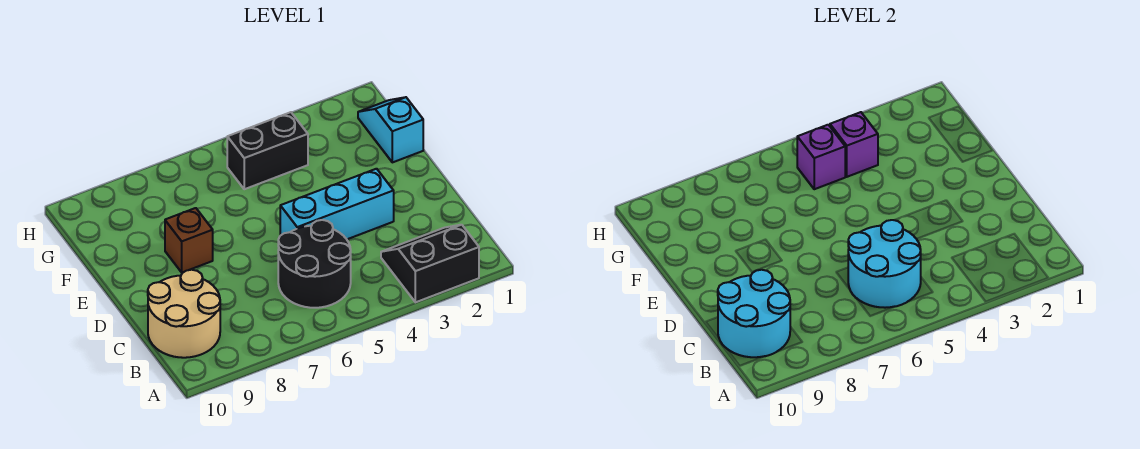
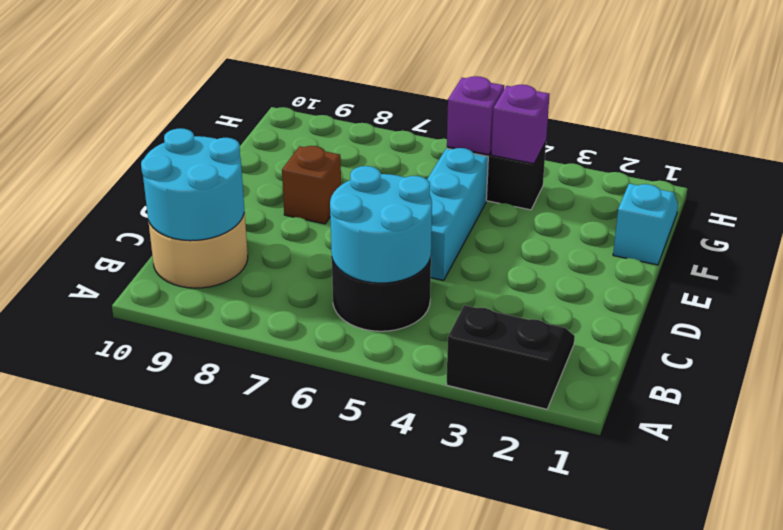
cyan brick D3:D5 level 1 -> cyan brick D5:F5 level 1

